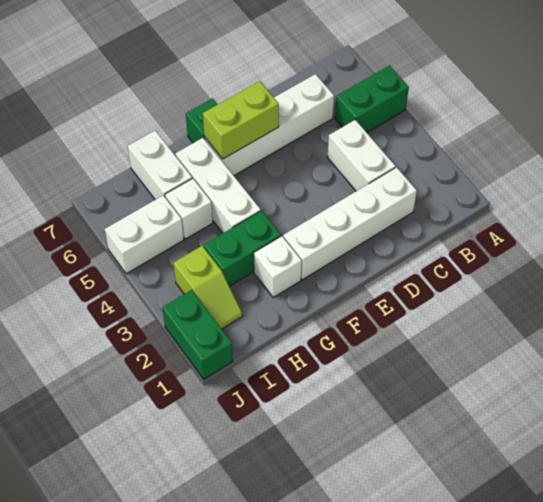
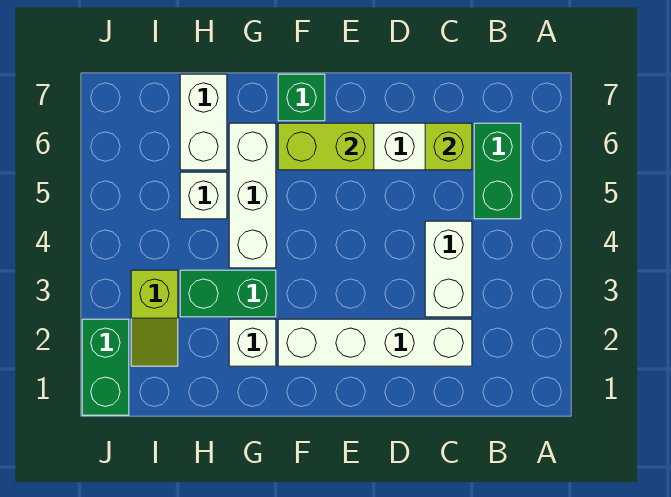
green brick A5:B5 level 1 -> green brick B5:B6 level 1
none -> lime brick C6 level 2
white brick I5:J5 level 1 -> none

